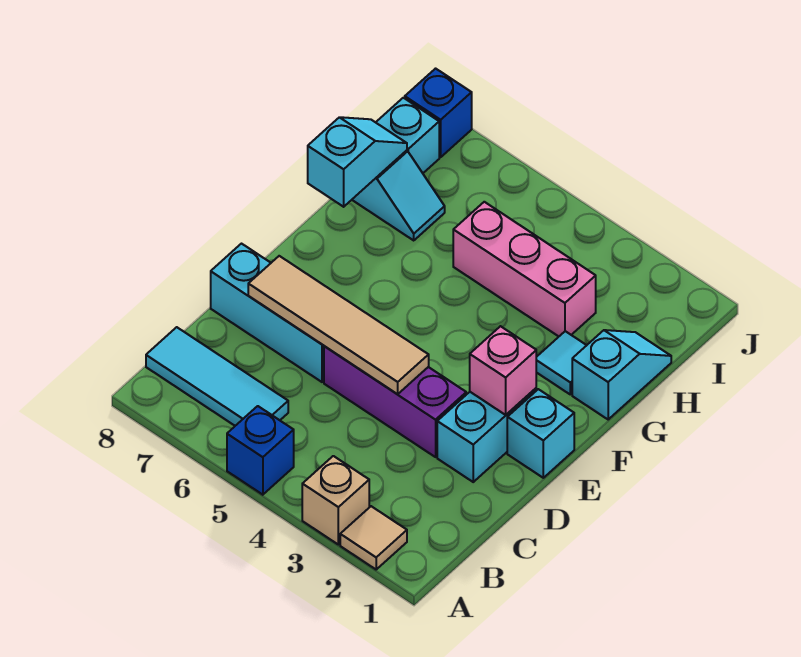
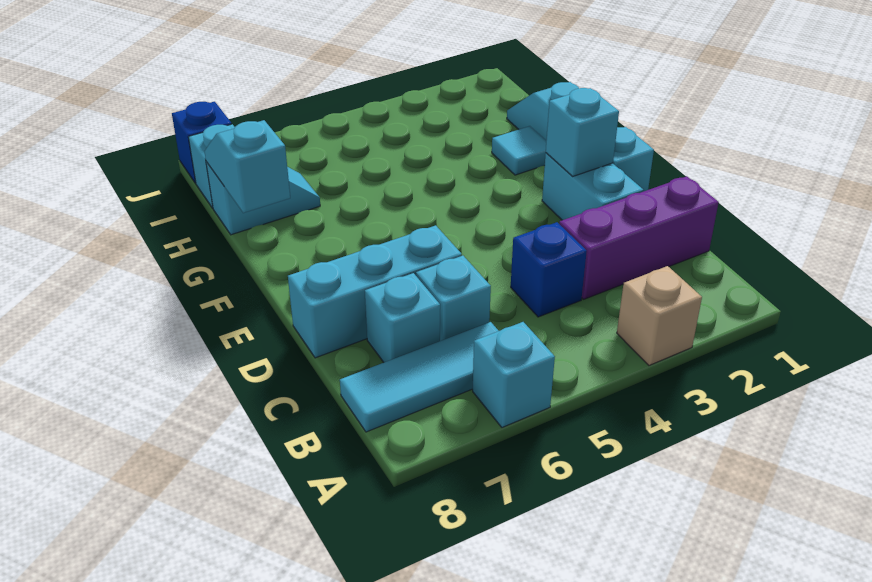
tan tile A2 level 1 -> none
blue brick A5 level 1 -> blue brick C4 level 1
none -> cyan brick A6 level 1
none -> cyan brick C6 level 1
none -> cyan brick C7 level 1
purple brick D3:D5 level 1 -> purple brick C1:C3 level 1
tan tile D4:D7 level 2 -> none
pink brick E2 level 2 -> cyan brick E2 level 2
pink brick H3:H5 level 1 -> none

